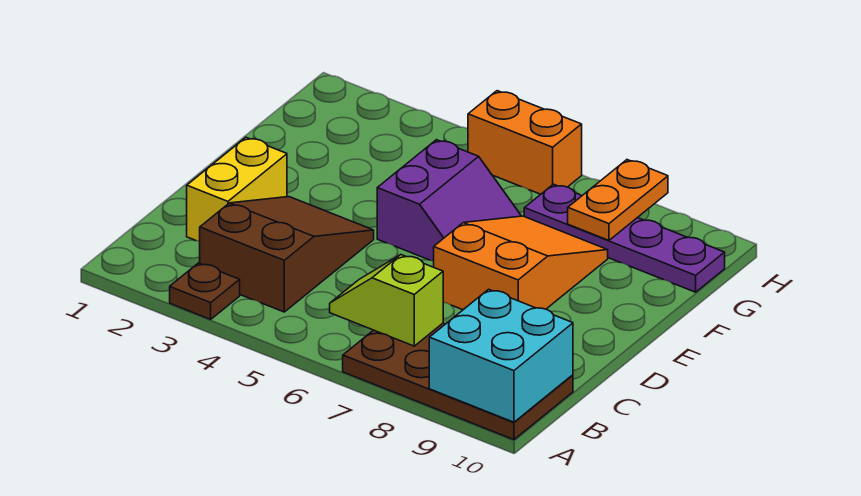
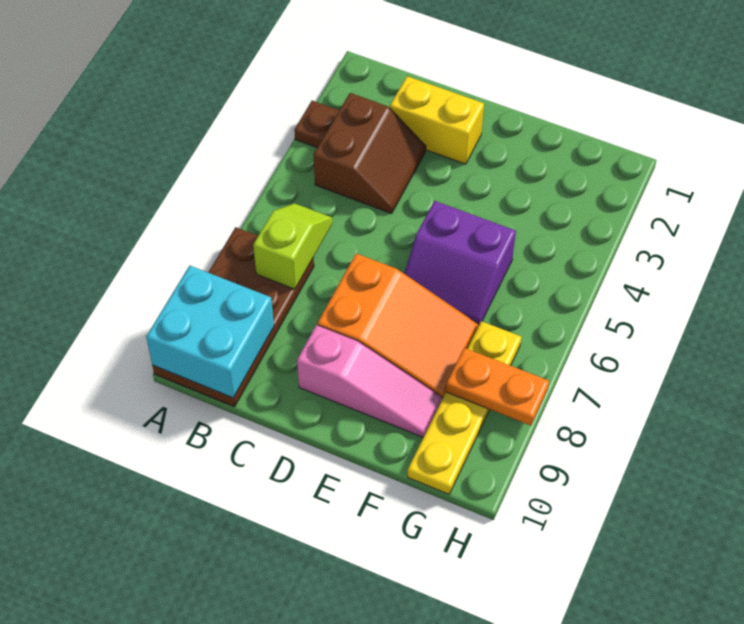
brown slope B3:D4 level 1 top B -> brown slope B3:C4 level 1 top B
none -> pink slope D9:F9 level 1 top D
purple plate G7:G10 level 1 -> yellow plate G7:G10 level 1
orange brick H5:H6 level 1 -> none

